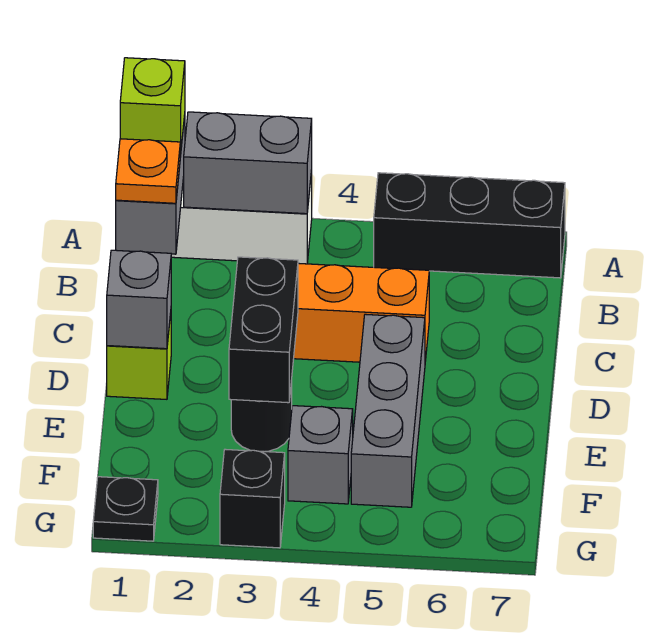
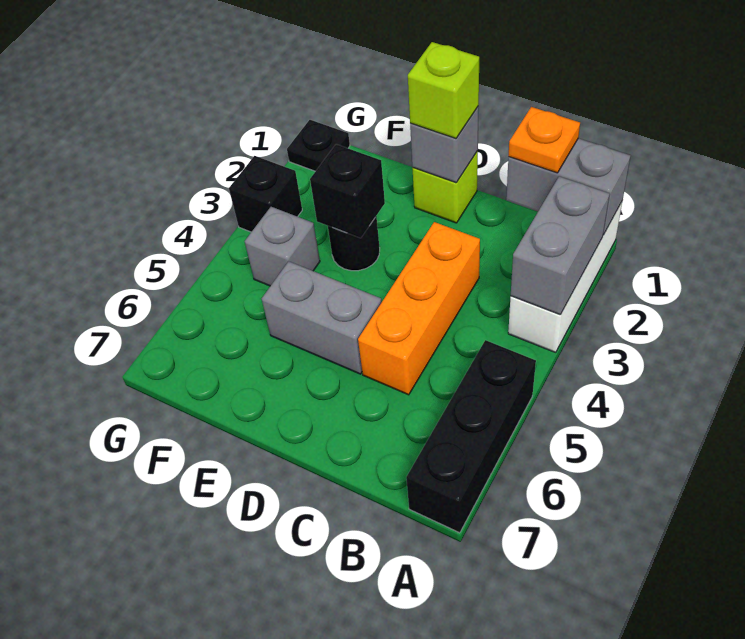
lime brick A1 level 3 -> lime brick D1 level 3
black brick D3:E3 level 2 -> black brick E3 level 2
grey brick D5:F5 level 1 -> grey brick D5:E5 level 1

